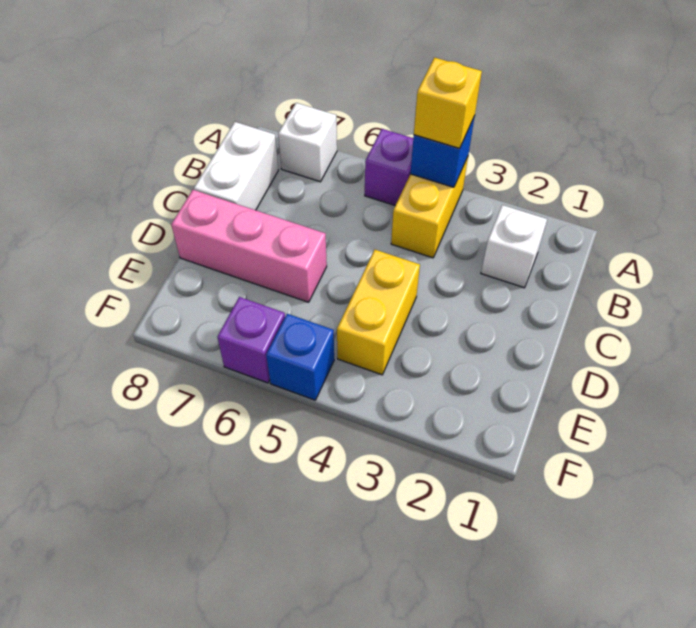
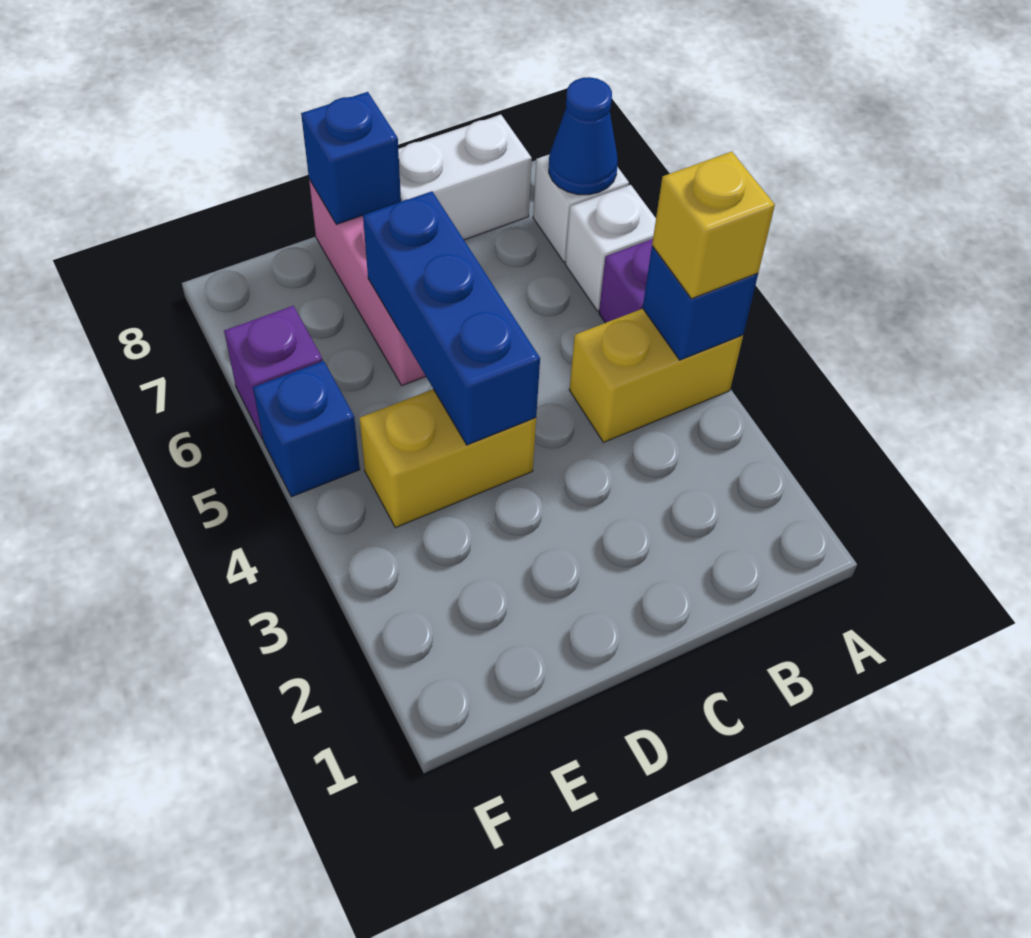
none -> blue cone A7 level 2
white brick B2 level 1 -> white brick A6 level 1
none -> blue brick D4:D6 level 2
none -> blue brick D8 level 2

